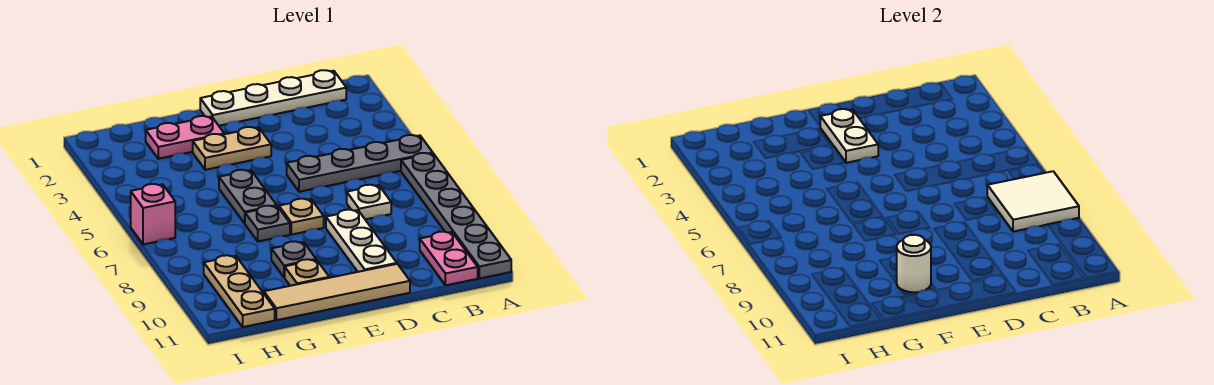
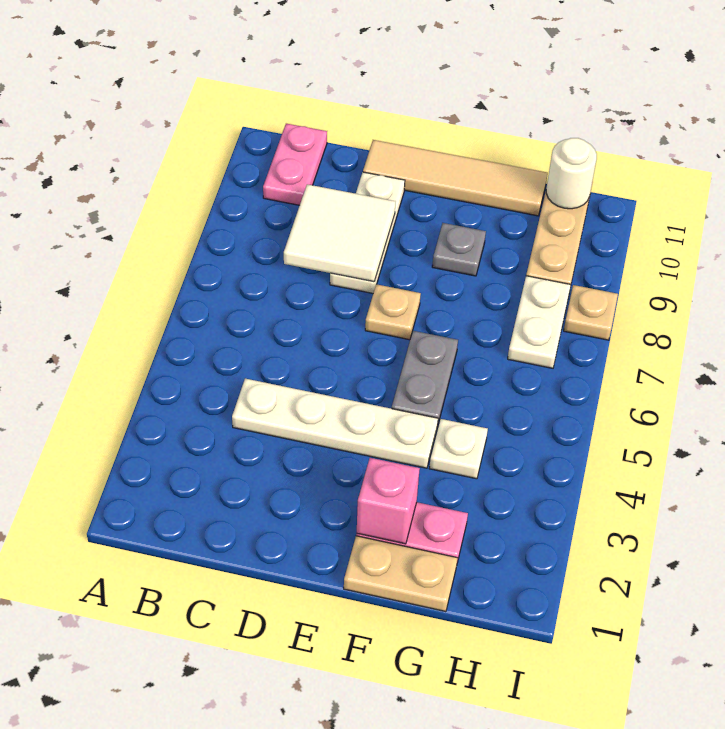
grey plate A5:D5 level 1 -> none
grey plate A6:A11 level 1 -> none
white tile A7:B8 level 2 -> white tile C8:D9 level 2
white plate B1:E1 level 1 -> white plate C4:F4 level 1
white plate C7 level 1 -> white plate G4 level 1
white plate E2:E3 level 2 -> white plate H7:H8 level 1
tan plate E3:F3 level 1 -> tan plate F1:G1 level 1
grey plate F7 level 1 -> none
tan plate F10 level 1 -> tan plate I8 level 1
white round brick F10 level 2 -> white round brick H11 level 2
pink brick I6 level 1 -> pink brick F2 level 2

